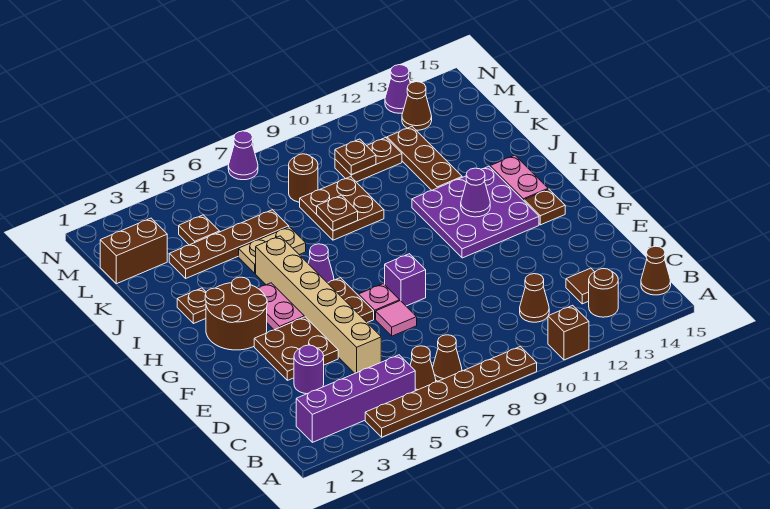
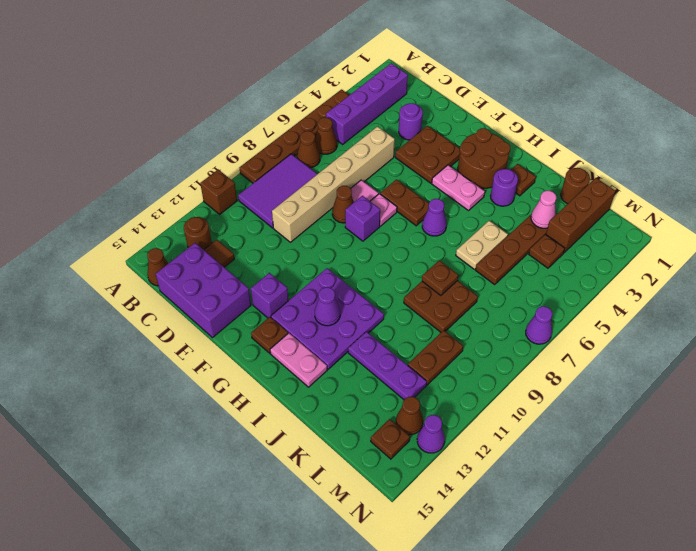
none -> purple tile B8:C10 level 1
brown cone C11 level 1 -> brown cone E8 level 1
none -> purple brick C14:E15 level 1
tan brick D5:I5 level 1 -> tan brick D5:D10 level 1
none -> purple brick F13 level 1
none -> purple round brick I3 level 1
brown plate J12:L12 level 1 -> purple plate J12:L12 level 1
none -> pink cone K3 level 2
brown brick L1:L2 level 1 -> brown brick L1:L3 level 1
brown round brick L8 level 1 -> brown round brick K1 level 1
brown plate L10 level 2 -> brown plate M14 level 1

